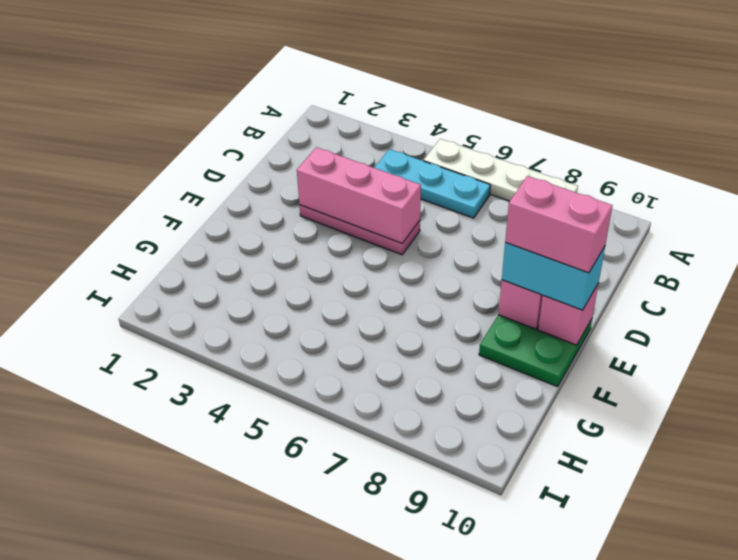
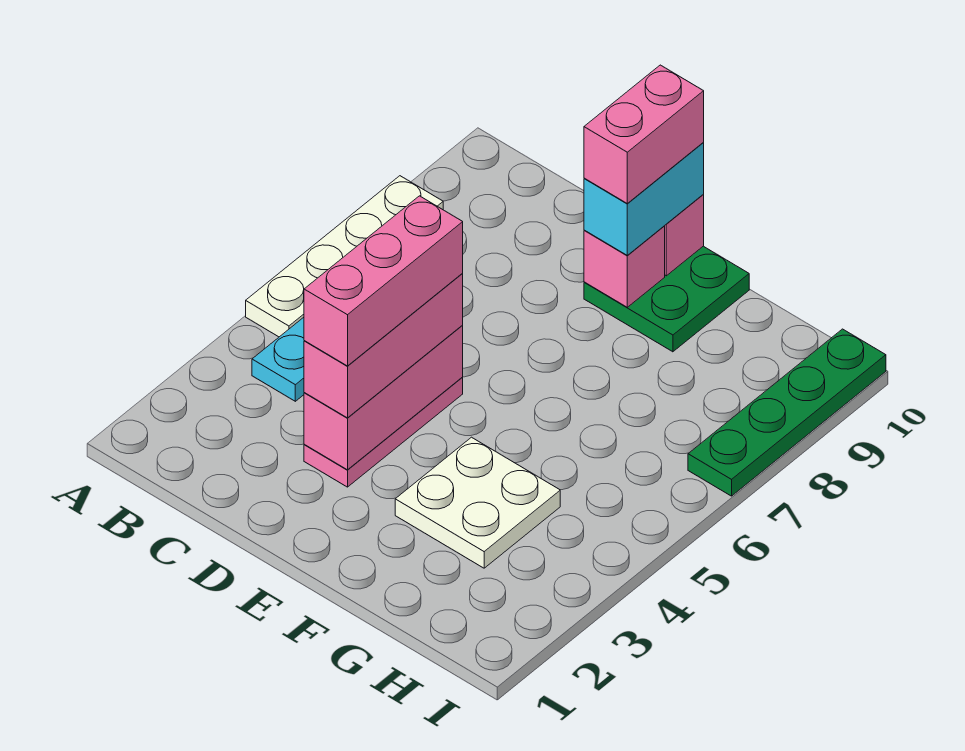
none -> pink brick D3:D5 level 3
none -> pink brick D3:D5 level 4
none -> white plate F3:G4 level 1
none -> green plate I7:I10 level 1

